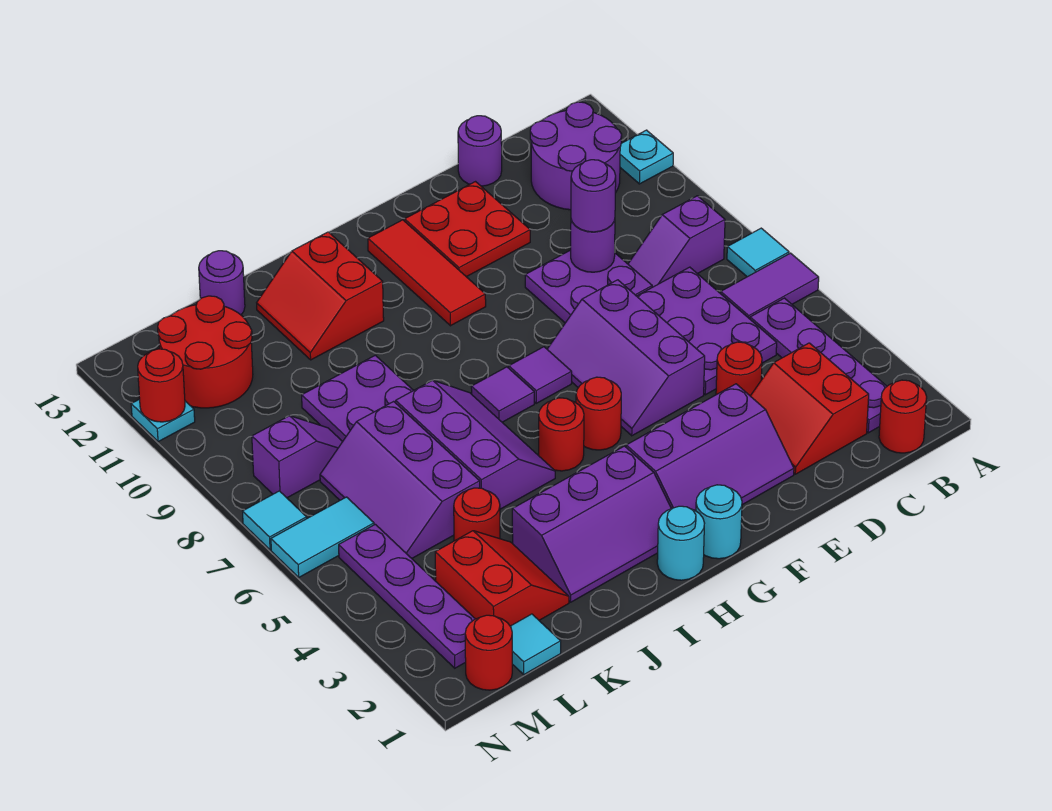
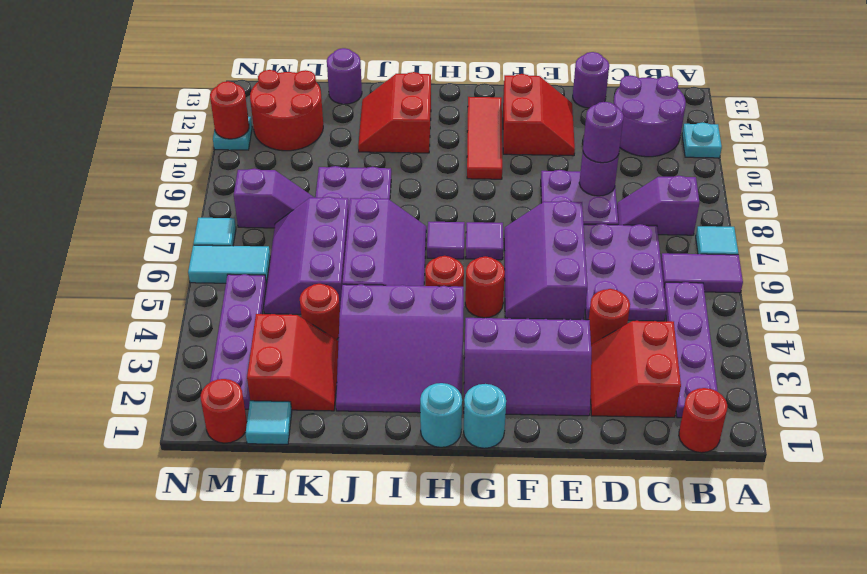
red plate E11:F12 level 1 -> red slope E11:F12 level 1 top F
purple slope H2:J3 level 1 top 3 -> purple slope H2:J4 level 1 top 4

